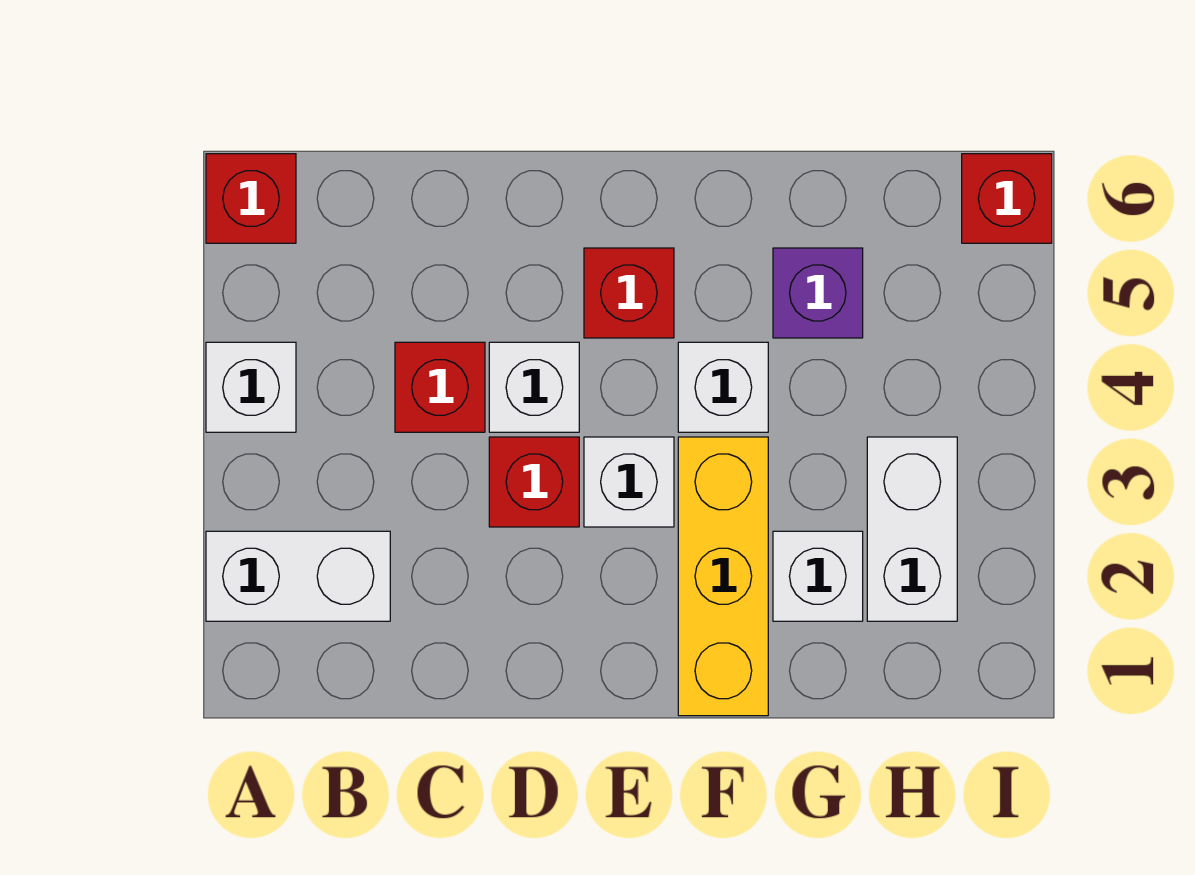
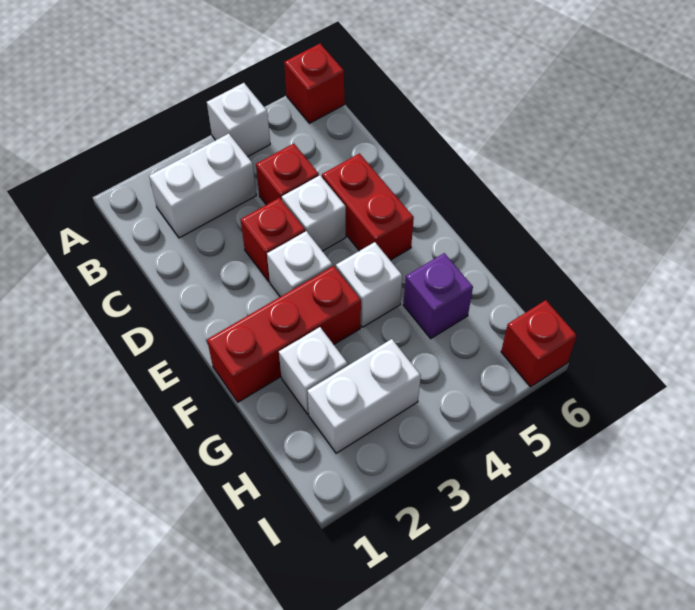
white brick A2:B2 level 1 -> white brick B2:B3 level 1
red brick E5 level 1 -> red brick D5:E5 level 1
yellow brick F1:F3 level 1 -> red brick F1:F3 level 1

